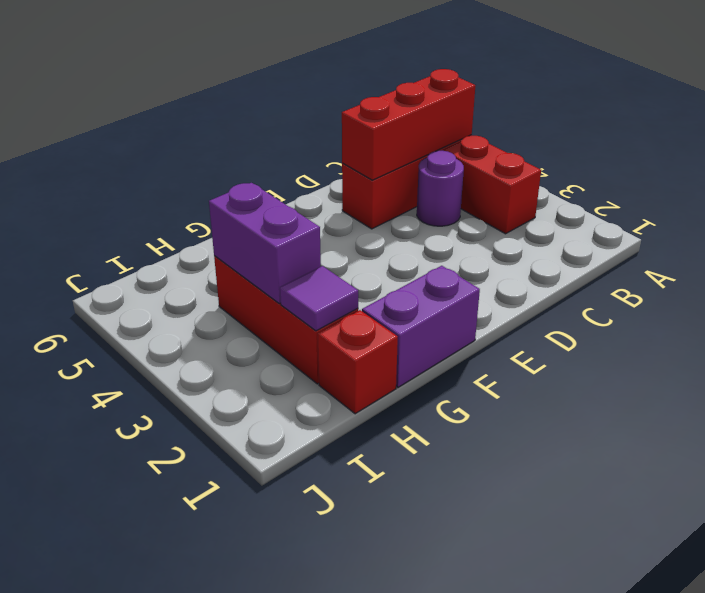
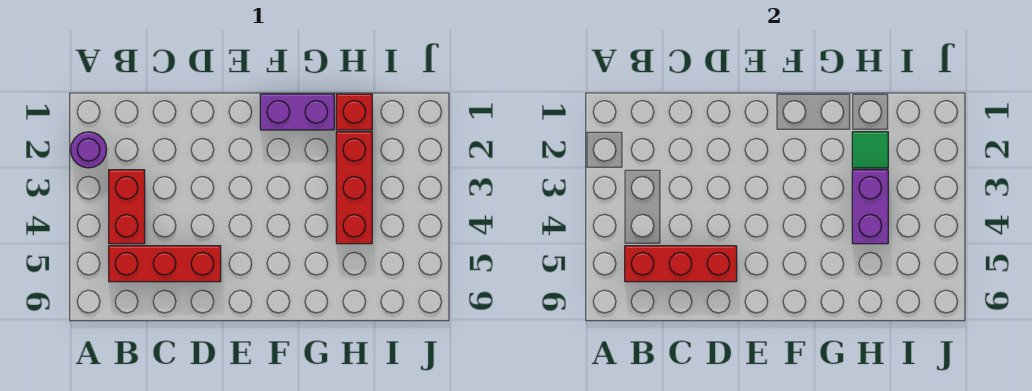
purple round brick C4 level 1 -> purple round brick A2 level 1
purple tile H2 level 2 -> green tile H2 level 2

